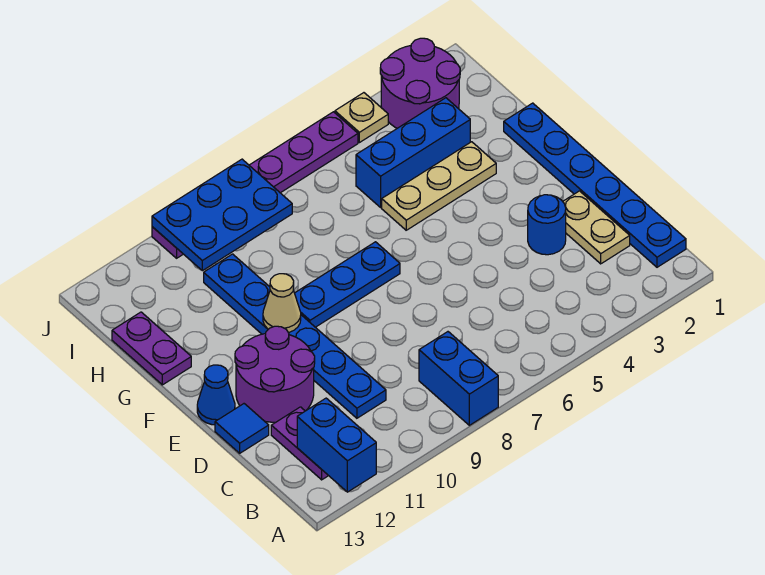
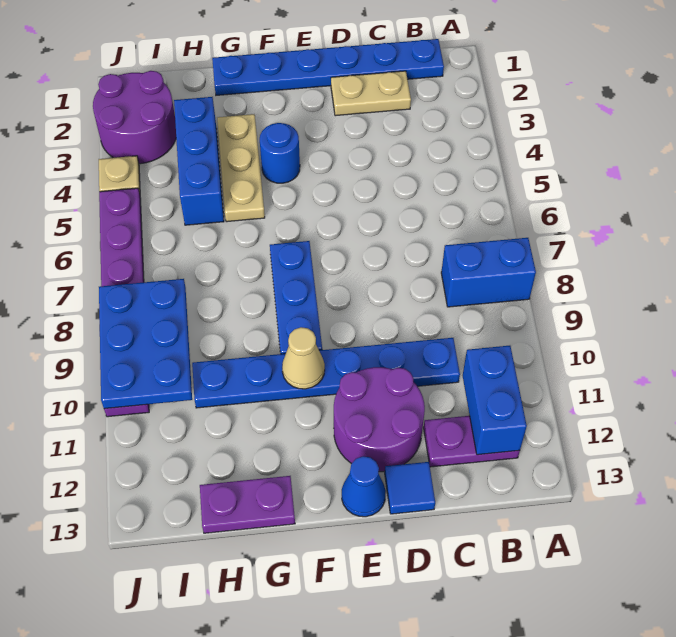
blue brick A12:B12 level 2 -> blue brick B11:B12 level 2
blue round brick D3 level 1 -> blue round brick F4 level 1

